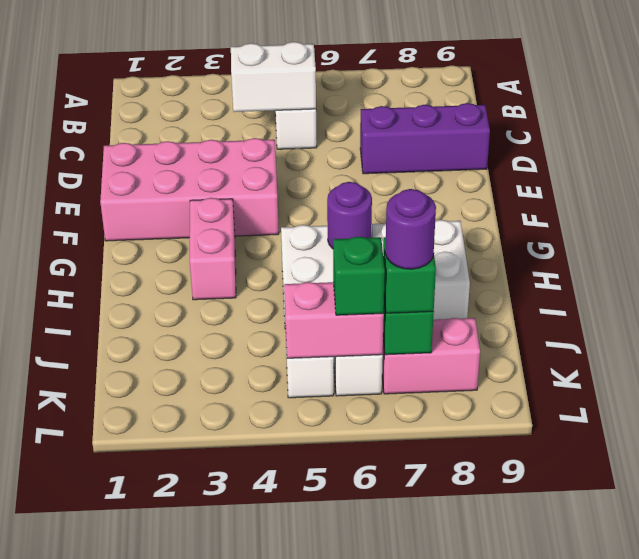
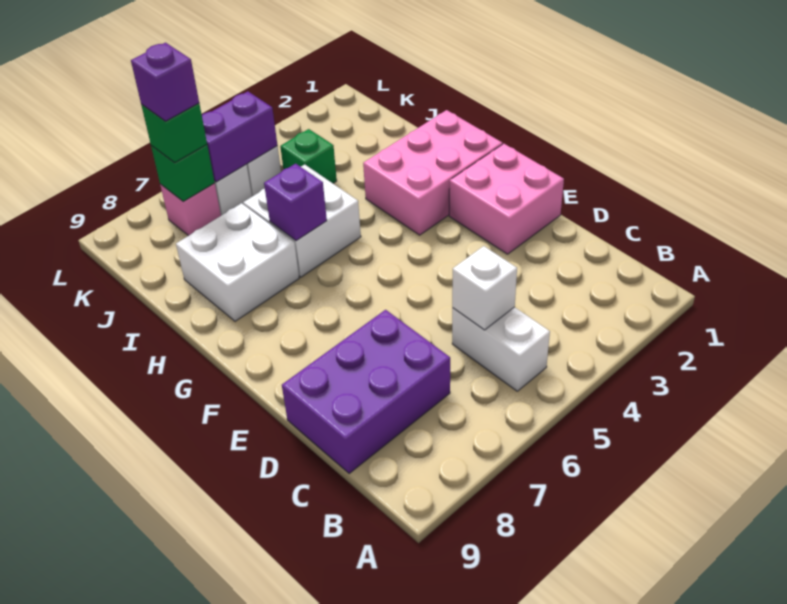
white brick C4:C5 level 2 -> white brick C5 level 2
purple brick D7:D9 level 1 -> purple brick C7:D9 level 1
pink brick E1:F4 level 1 -> pink brick E1:F2 level 1
pink brick G3:H3 level 1 -> pink brick G1:H3 level 1
purple round brick H6 level 2 -> purple brick H6 level 2
pink brick K5:K6 level 2 -> purple brick K5:K6 level 2
green brick K6 level 3 -> green brick J4 level 1
pink brick K7:K8 level 1 -> pink brick K7 level 1
purple round brick K7 level 4 -> purple brick K7 level 4

